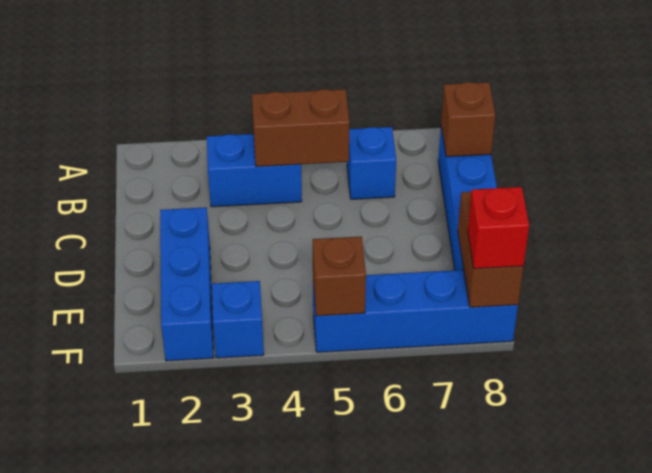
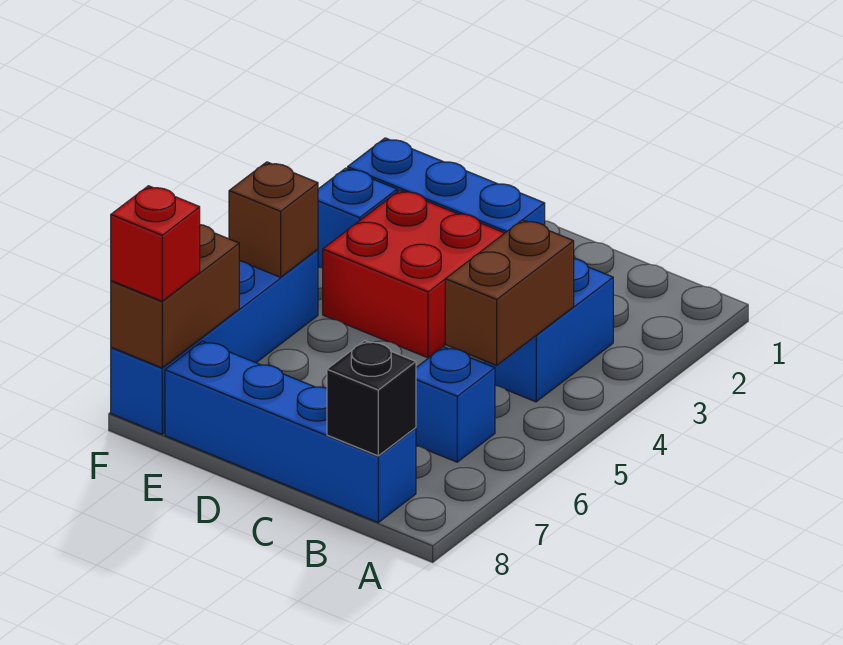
brown brick B8 level 2 -> black brick B8 level 2
none -> red brick D3:E4 level 1
brown brick E8:F8 level 2 -> brown brick F7:F8 level 2

